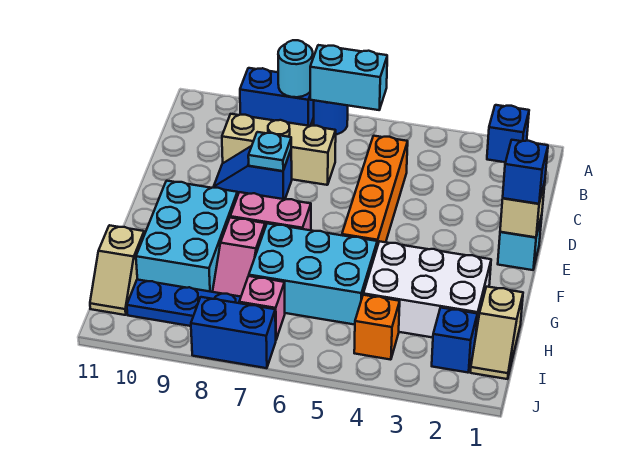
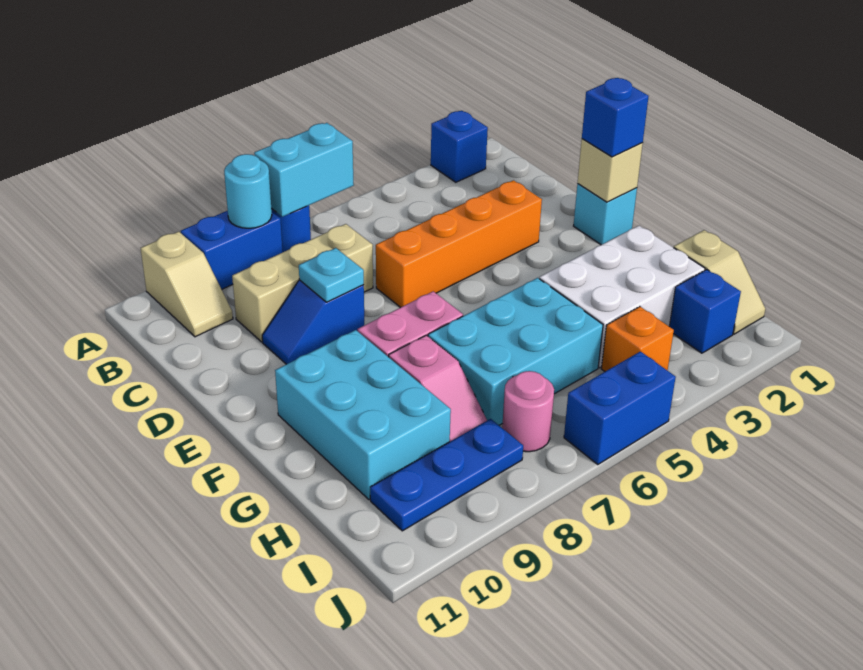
orange brick C5:F5 level 1 -> orange brick D3:D6 level 1
tan slope H11:I11 level 1 top H -> tan slope A10:B10 level 1 top A
pink brick I7 level 1 -> pink round brick I7 level 1
blue brick J7:J8 level 1 -> blue brick J5:J6 level 1

